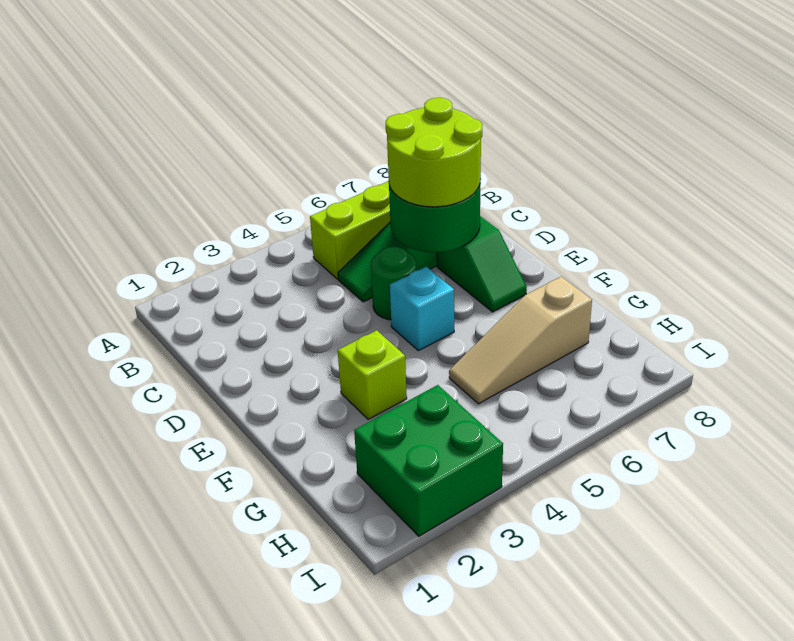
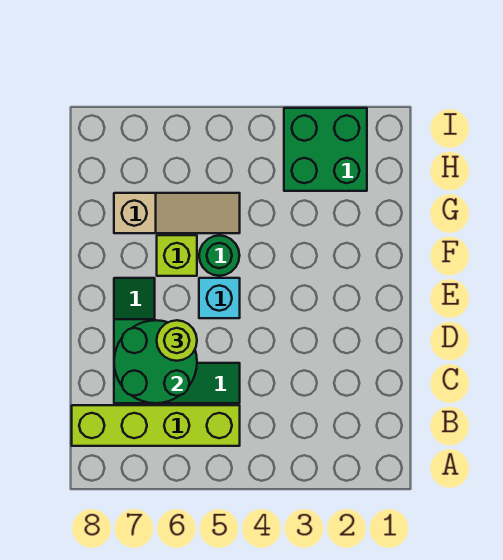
lime round brick C6:D7 level 3 -> lime round brick D6 level 3
green round brick D5 level 1 -> green round brick F5 level 1
lime brick F3 level 1 -> lime brick F6 level 1

